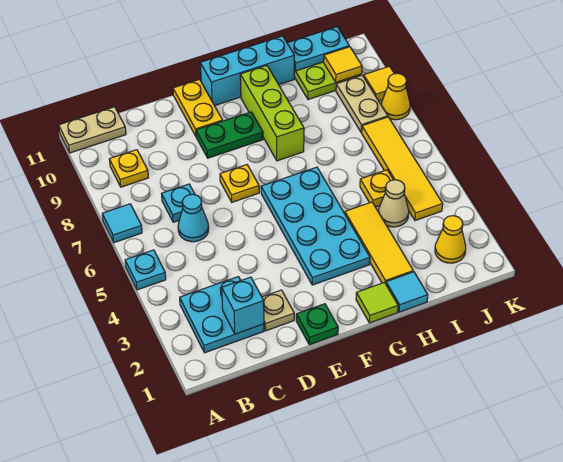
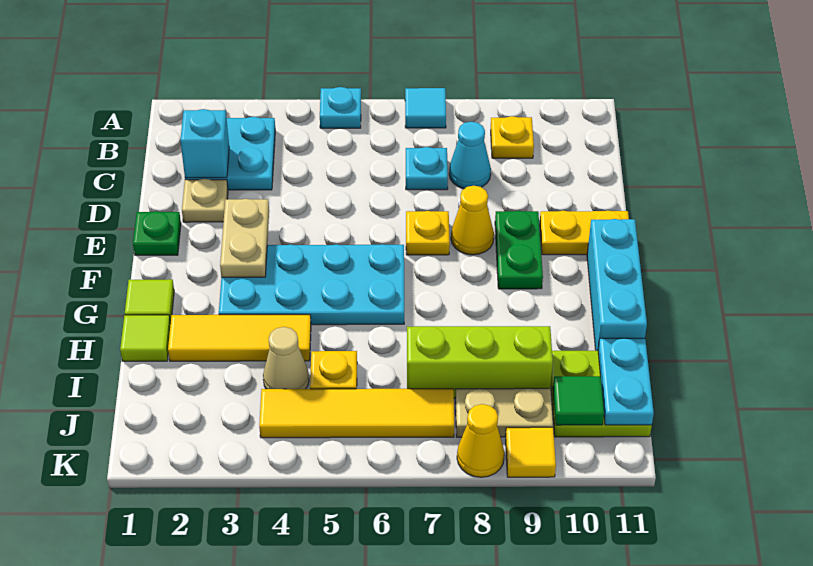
tan plate A11:B11 level 1 -> tan plate E3:F3 level 2
cyan cone C6 level 1 -> cyan cone C8 level 1
lime brick G8:G10 level 1 -> lime brick I7:I9 level 1
cyan tile H1 level 1 -> lime tile H1 level 1
yellow cone J2 level 1 -> yellow cone E8 level 1
yellow tile J10 level 2 -> green tile J10 level 2

